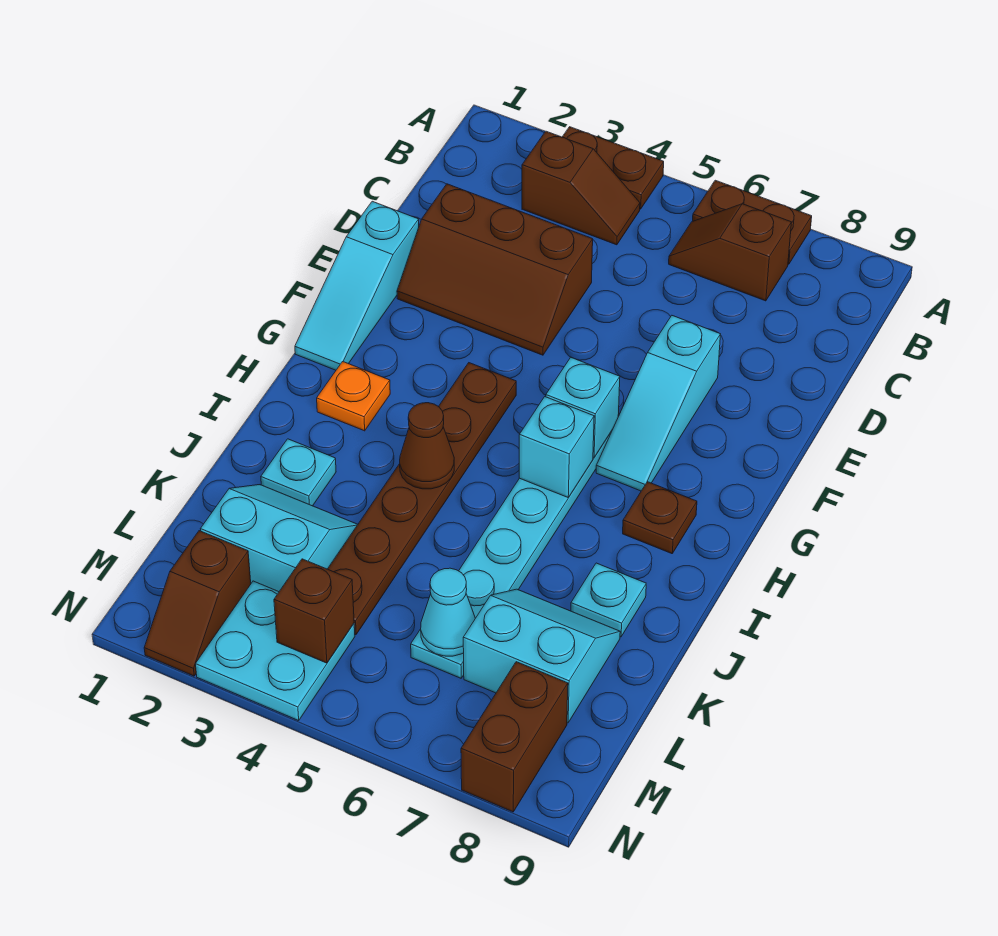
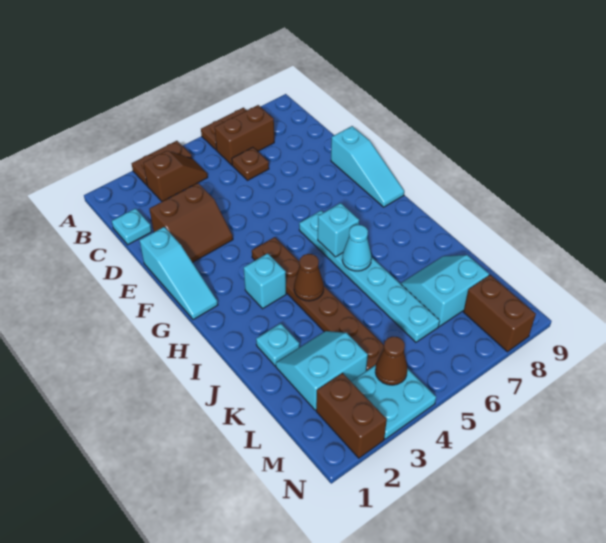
brown slope B6:B7 level 1 top 7 -> brown brick B6:B7 level 1
brown slope D2:E4 level 1 top D -> brown slope D2:E3 level 1 top D
cyan slope E7:G7 level 1 top E -> cyan slope E9:G9 level 1 top E
cyan brick G6 level 2 -> cyan brick H3 level 1
orange plate H2 level 1 -> none
brown plate H8 level 1 -> brown plate C6 level 1
cyan plate J8 level 1 -> cyan plate C1 level 1
cyan cone L6 level 2 -> cyan cone I6 level 2
brown slope M2:N2 level 1 top M -> brown brick M2:N2 level 1
brown brick M4 level 2 -> brown cone M4 level 2

